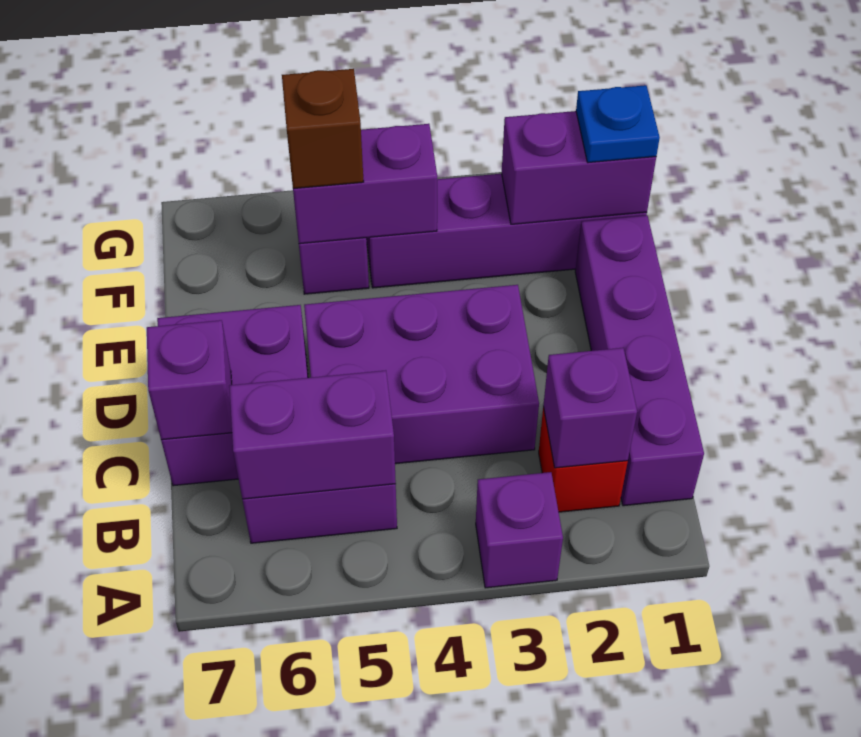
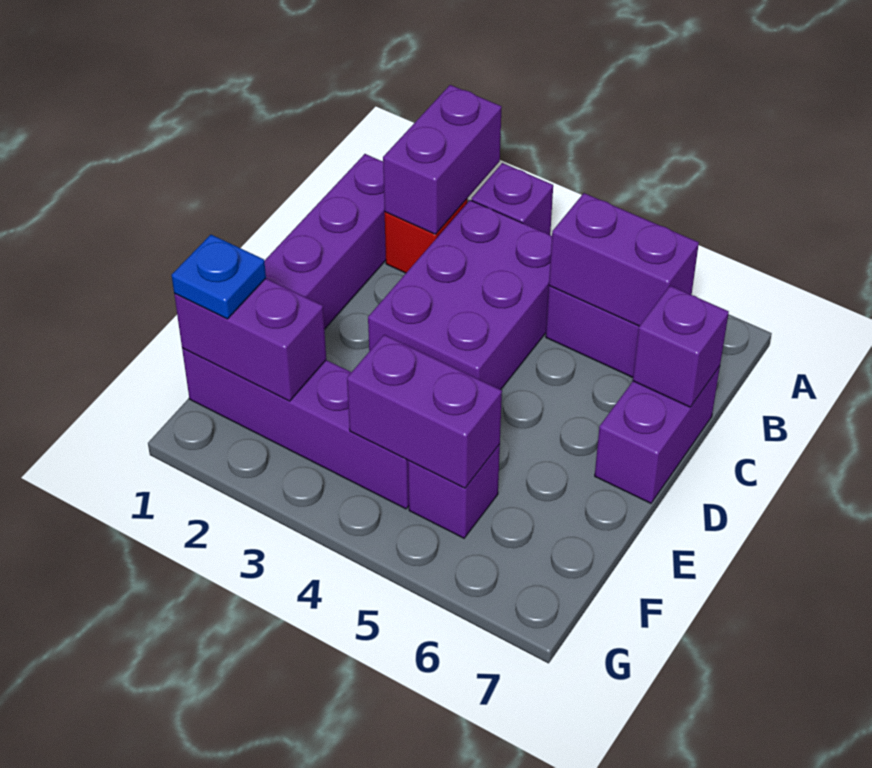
purple brick B2 level 2 -> purple brick A2:B2 level 2
purple brick C3:D5 level 1 -> purple brick B3:D4 level 1
purple brick C6:D7 level 1 -> purple brick C7:D7 level 1
brown brick F5 level 3 -> none

